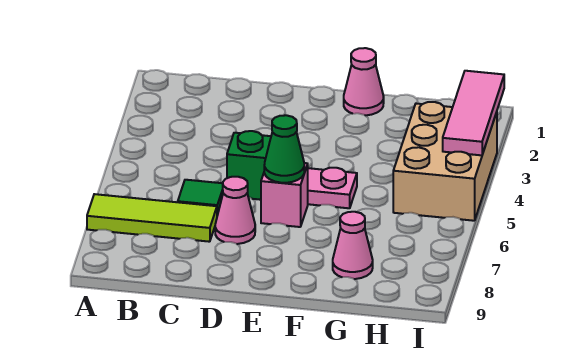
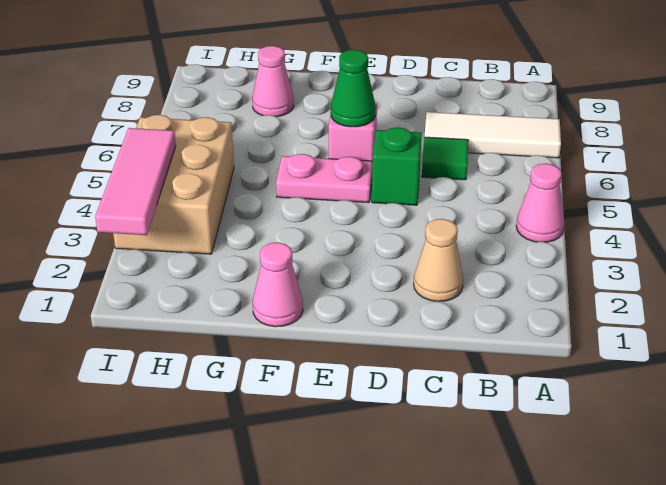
lime tile A7:C7 level 1 -> white tile A7:C7 level 1
none -> tan cone C2 level 1
pink cone D7 level 1 -> pink cone A4 level 1

